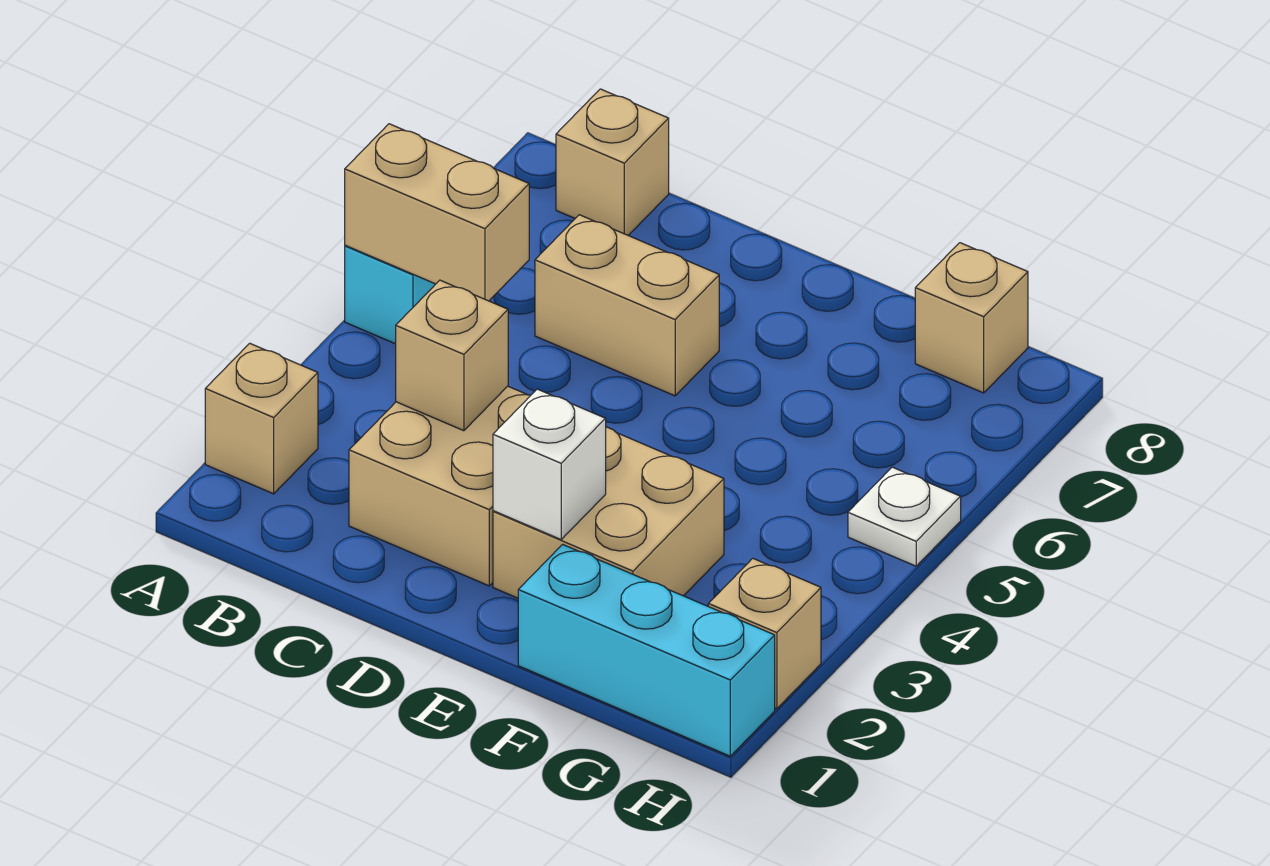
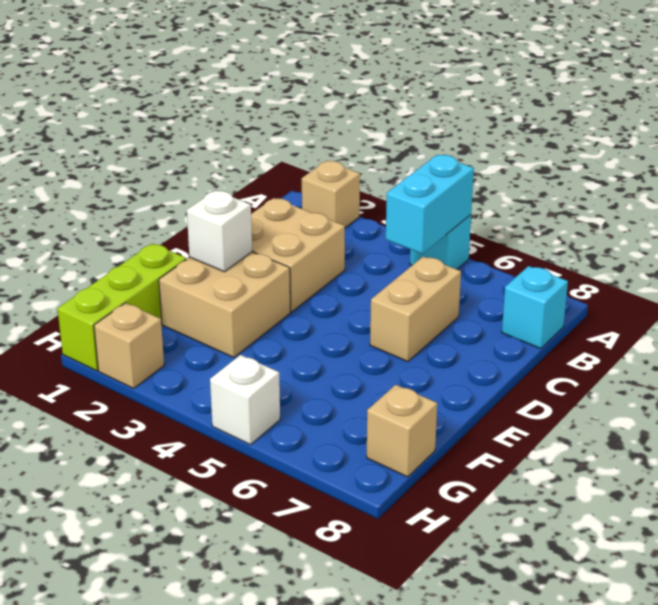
tan brick A5:B5 level 2 -> cyan brick A5:B5 level 2
tan brick B8 level 1 -> cyan brick B8 level 1
tan brick C3 level 2 -> none
cyan brick F1:H1 level 1 -> lime brick F1:H1 level 1
white plate H5 level 1 -> white brick H5 level 1

